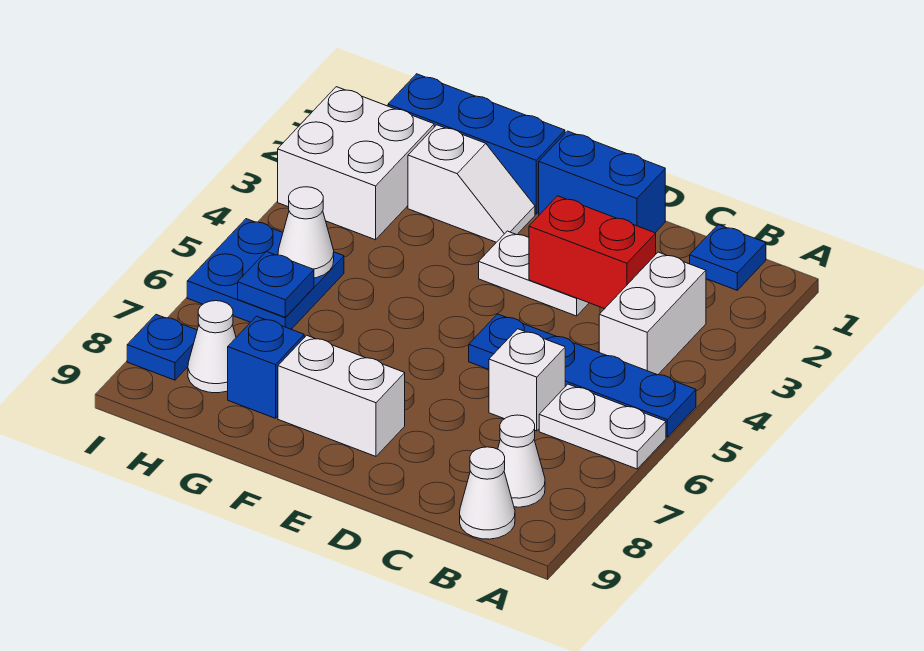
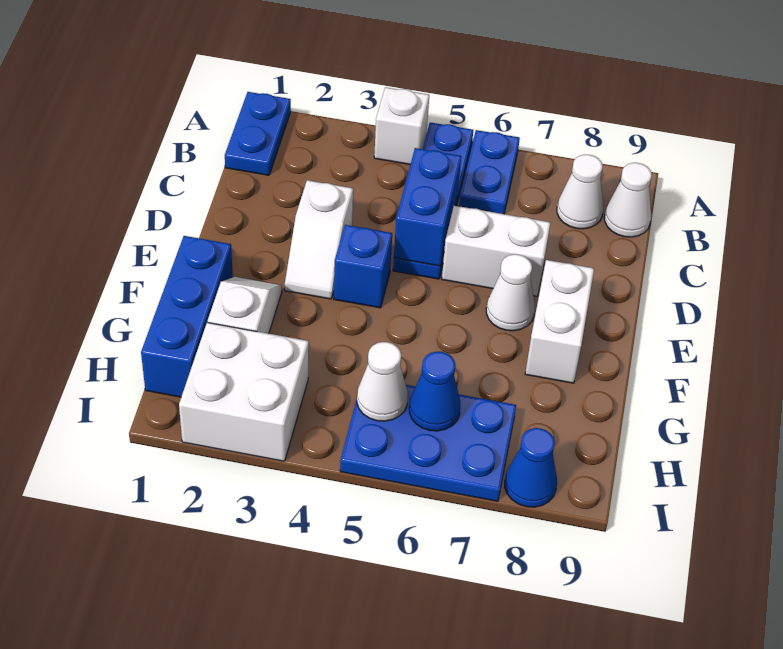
white plate A6:B6 level 1 -> blue plate A6:B6 level 1
blue plate B1 level 1 -> blue plate A1:B1 level 1
white brick B3:B4 level 1 -> white brick D6:D7 level 1
red brick C3:D3 level 2 -> none
white brick C6 level 1 -> white brick A4 level 1
blue brick D1:E1 level 1 -> blue brick C5:D5 level 2
white plate D3:E3 level 1 -> white slope D3:E3 level 1 top D
blue brick G8 level 1 -> blue brick E4 level 1
blue plate H5:I6 level 1 -> blue plate H5:I7 level 1
blue plate H6 level 2 -> blue cone H6 level 2
white cone H8 level 1 -> white cone E7 level 1
blue plate I8 level 1 -> blue cone I8 level 1

